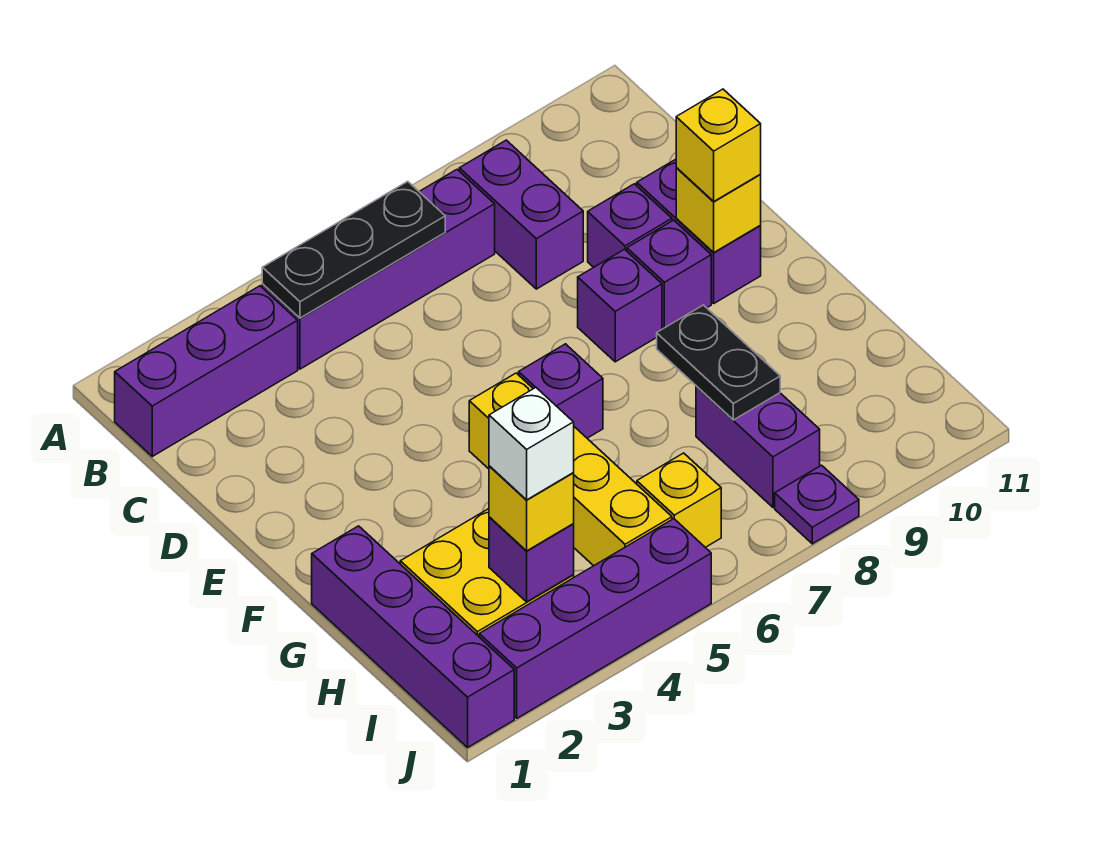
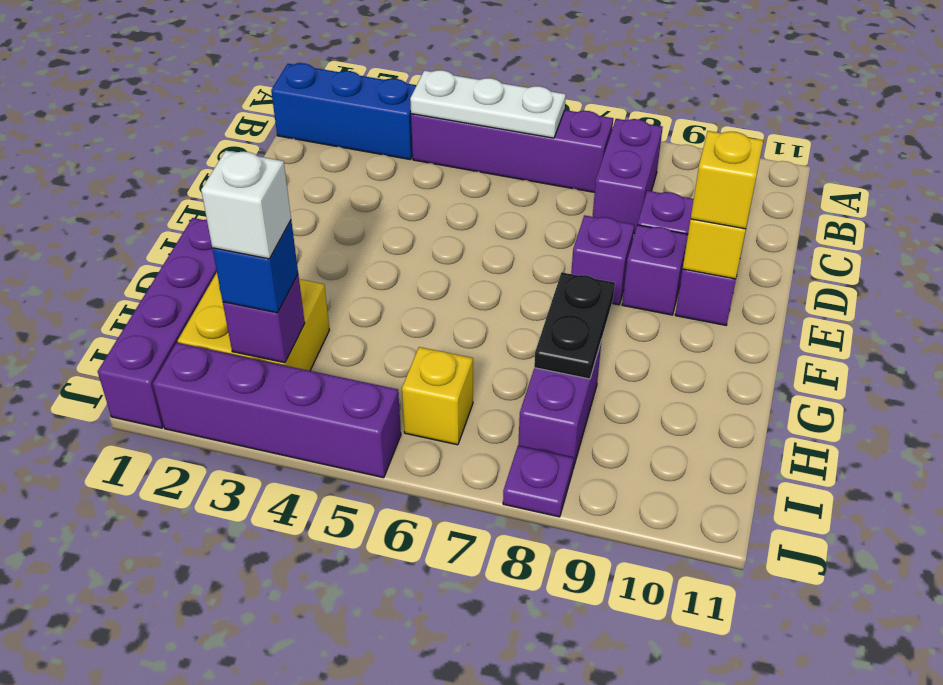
purple brick B1:B3 level 1 -> blue brick B1:B3 level 1
black plate B4:B6 level 2 -> white plate B4:B6 level 2
yellow brick F5:I5 level 1 -> none
purple brick F6 level 1 -> none
yellow brick I3 level 3 -> blue brick I3 level 3

